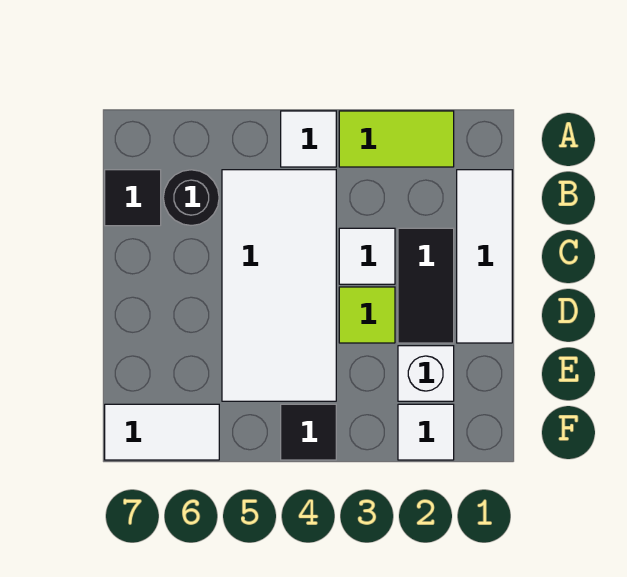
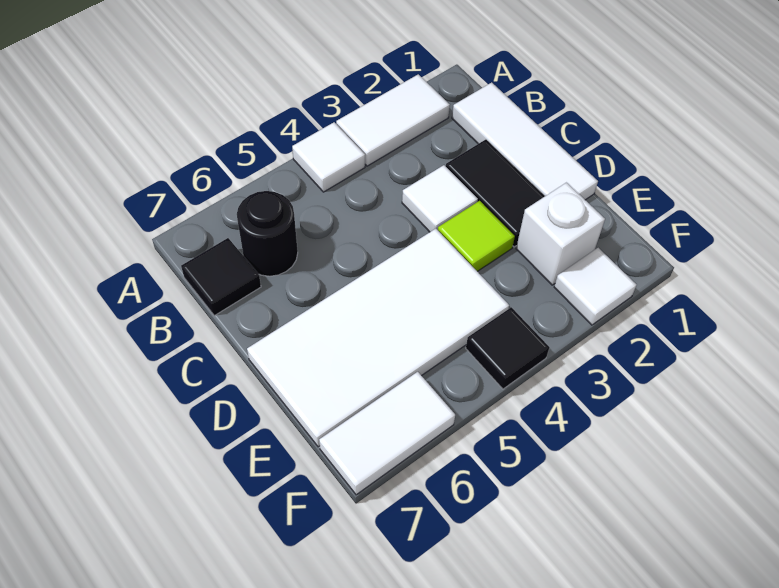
lime tile A2:A3 level 1 -> white tile A2:A3 level 1
white tile B4:E5 level 1 -> white tile D4:E7 level 1

